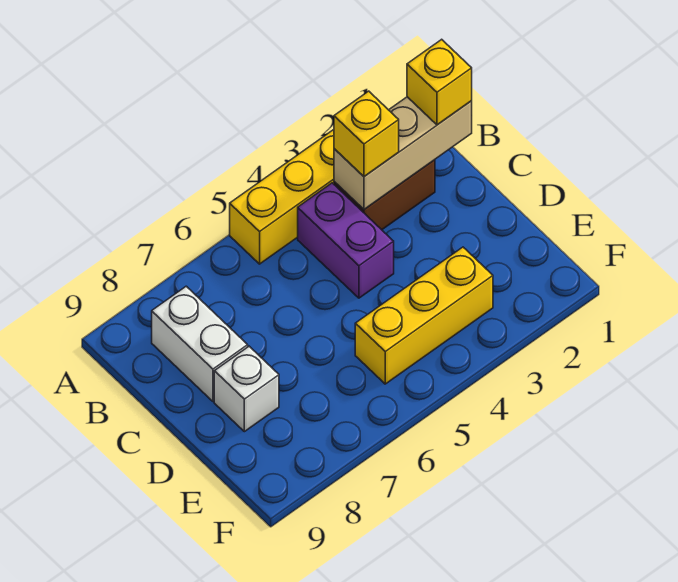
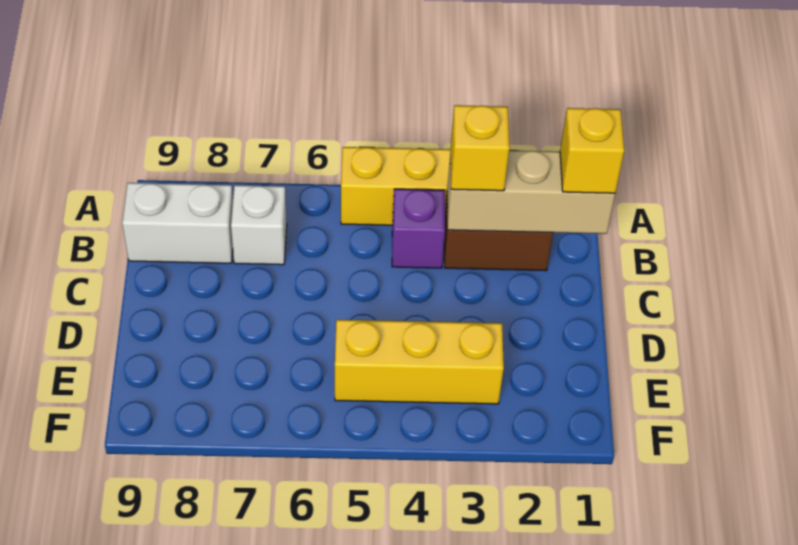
purple brick B4:C4 level 1 -> purple brick B4 level 1
white brick B8:C8 level 1 -> white brick B8:B9 level 1
white brick D8 level 1 -> white brick B7 level 1

